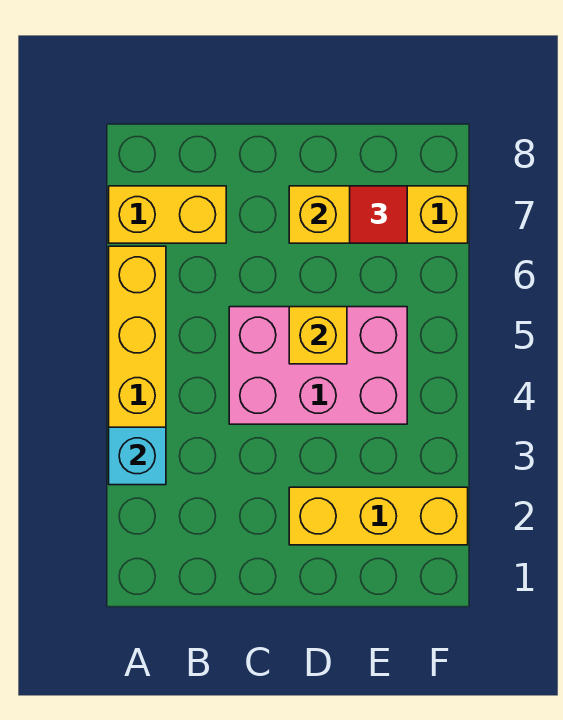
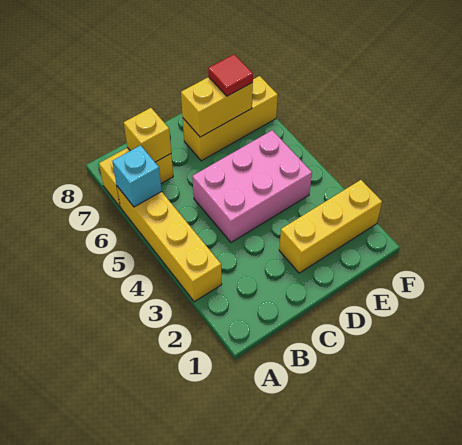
cyan brick A3 level 2 -> cyan brick A6 level 2
yellow brick D5 level 2 -> yellow brick B7 level 2

